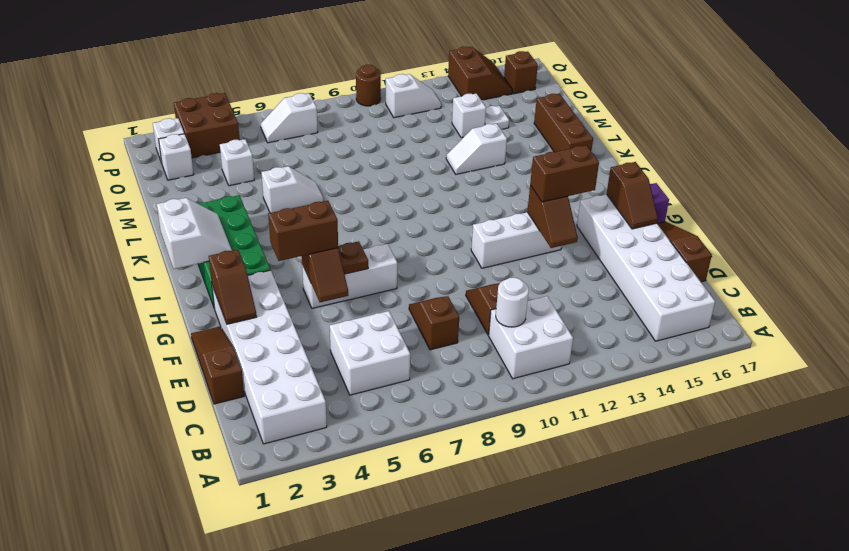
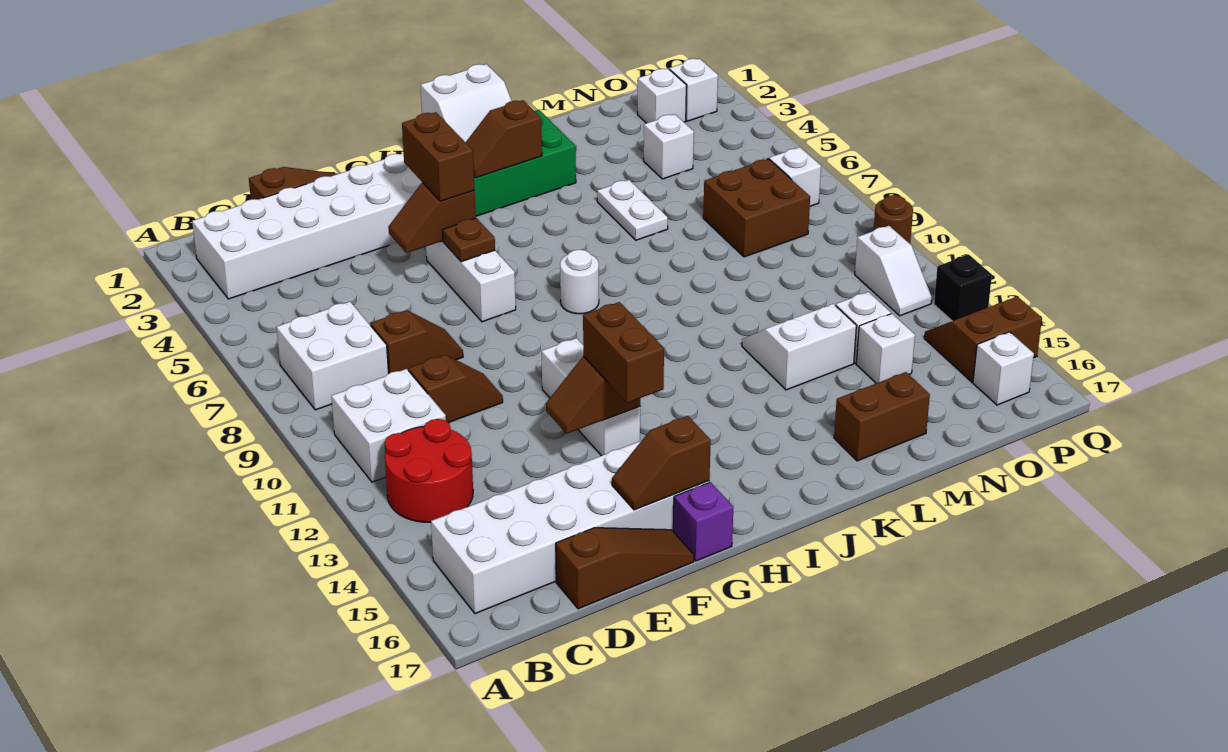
none -> red round brick B12:C13 level 1
white brick C5:D6 level 1 -> white brick B7:C8 level 1
white round brick C10 level 2 -> white round brick I8 level 1
brown slope F2:G2 level 2 top G -> brown slope I3:J3 level 2 top J
brown brick K16:M16 level 1 -> brown brick L16:M16 level 1
white slope L5:L6 level 1 top 5 -> white plate L5:L6 level 1
white slope L12:L13 level 1 top 13 -> white slope L12:M13 level 1 top 13
white plate N14 level 1 -> white brick N14 level 1
brown brick P3:Q4 level 1 -> brown brick N7:O8 level 1
brown slope P14:Q15 level 1 top 14 -> brown slope P14:Q15 level 1 top 15
brown brick P16 level 1 -> white brick P16 level 1
none -> black brick Q13 level 1

